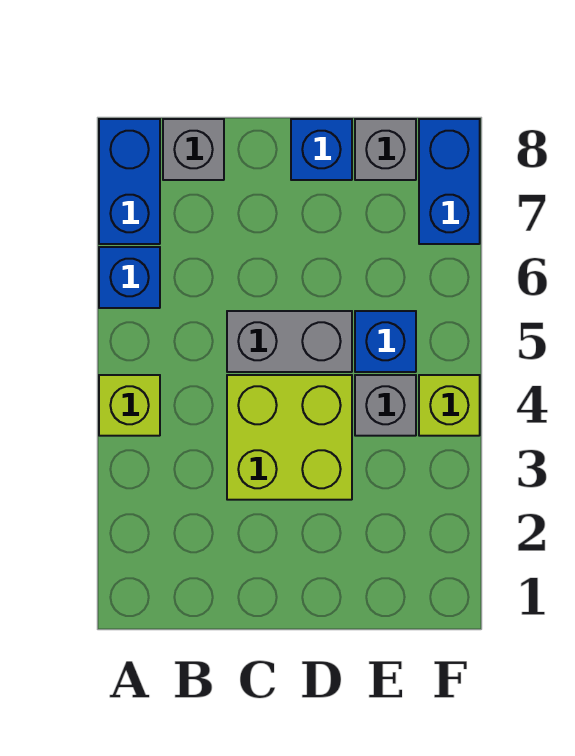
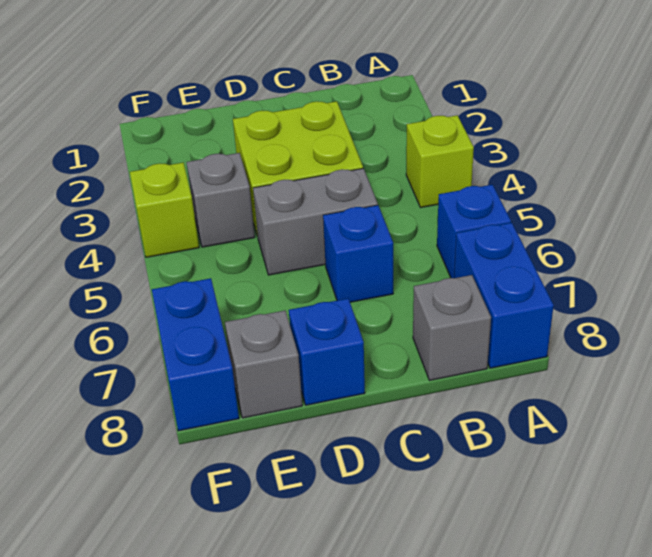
blue brick E5 level 1 -> blue brick C6 level 1

